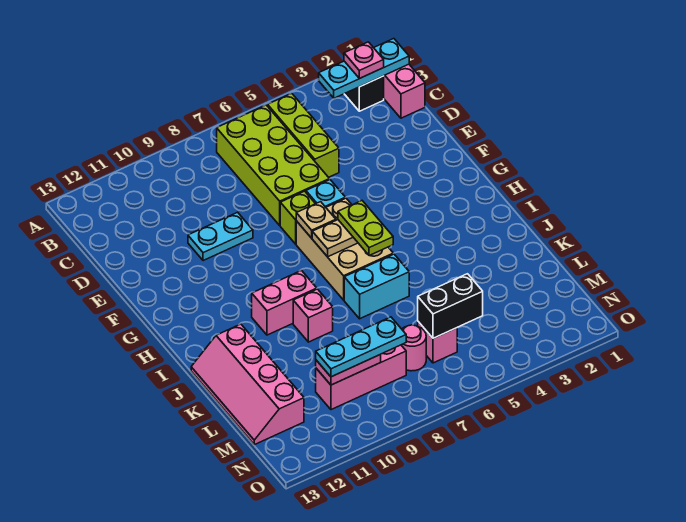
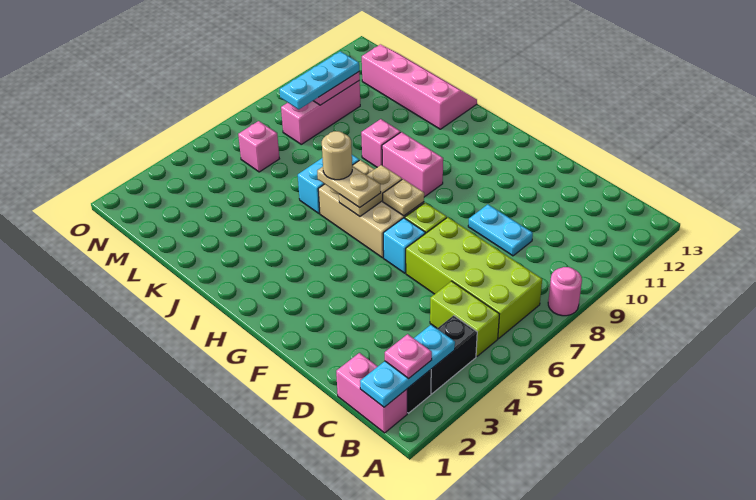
lime brick B5:D5 level 1 -> lime brick B5:C5 level 1
cyan plate E9:E10 level 1 -> cyan plate D9:E9 level 1
lime plate H6:I6 level 3 -> tan plate H6:I6 level 3
none -> tan round brick I6 level 4
pink brick I9:I10 level 1 -> pink brick H9:I9 level 1
black brick M5:M6 level 2 -> black brick B3:B4 level 1
pink round brick M7 level 1 -> pink round brick A8 level 1

